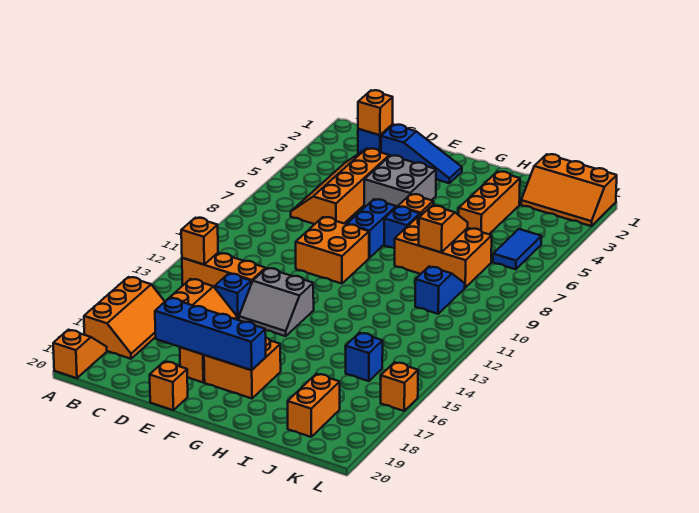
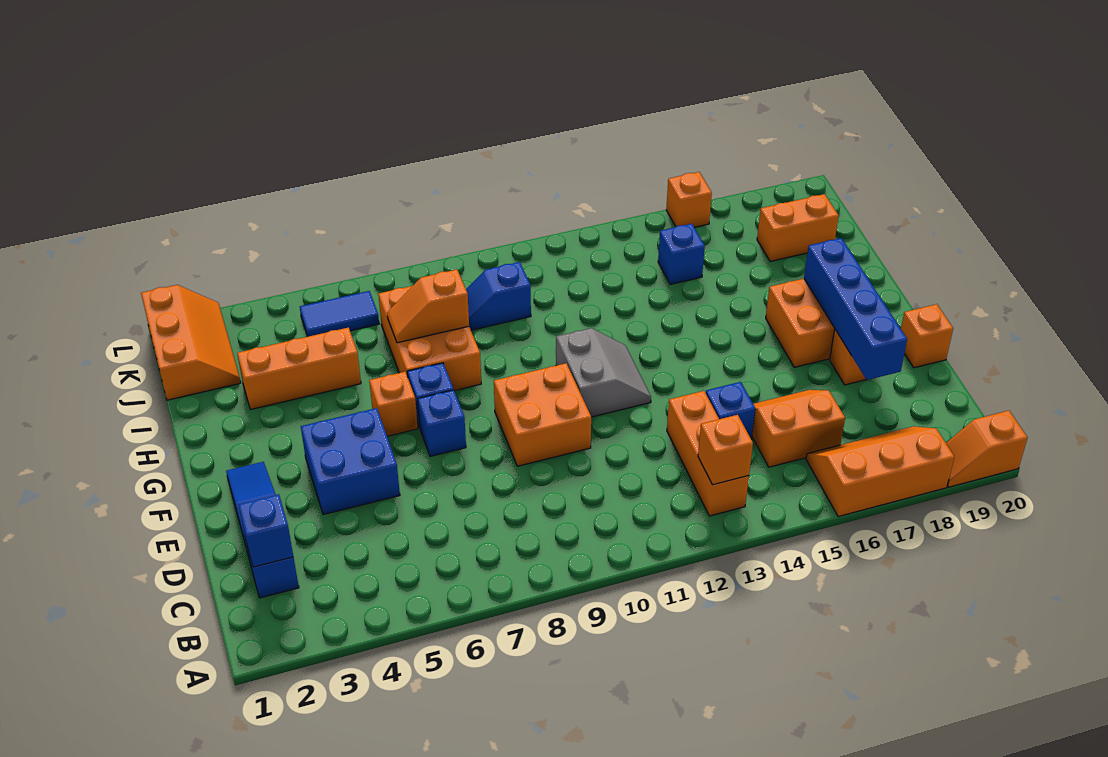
orange brick C2 level 2 -> blue brick C2 level 2
orange slope C4:D7 level 1 top D -> none
grey brick E4:F5 level 1 -> blue brick E4:F5 level 1
grey slope E13:F14 level 1 top 13 -> grey slope F11:G12 level 1 top 11
blue brick F7:F8 level 1 -> blue brick F7 level 1

